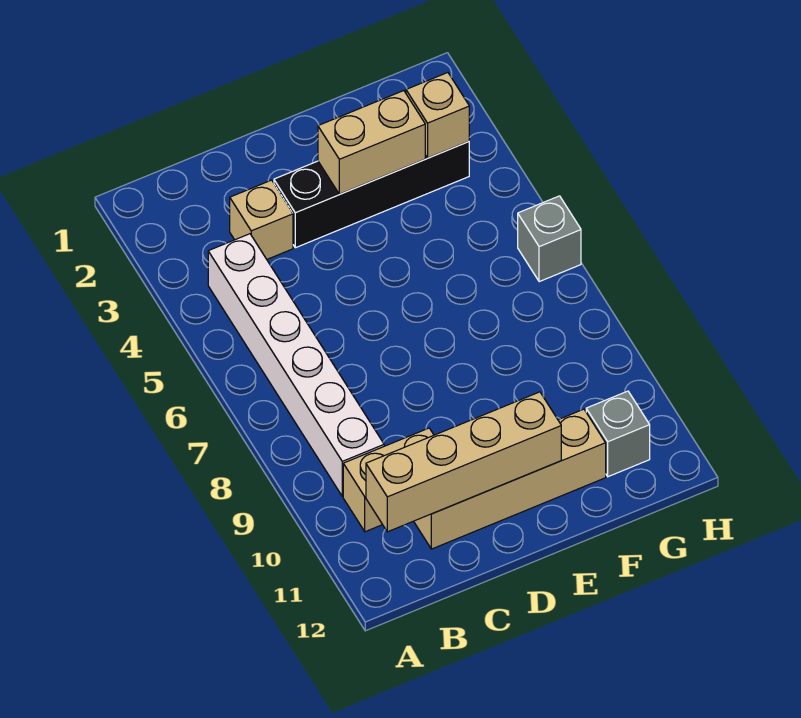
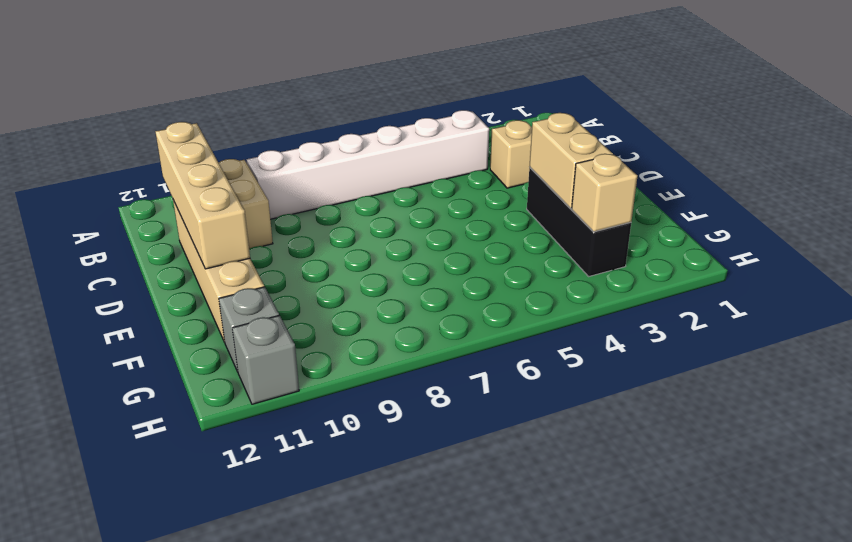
black brick D3:G3 level 1 -> black brick E3:G3 level 1
grey brick H6 level 1 -> grey brick H11 level 1

